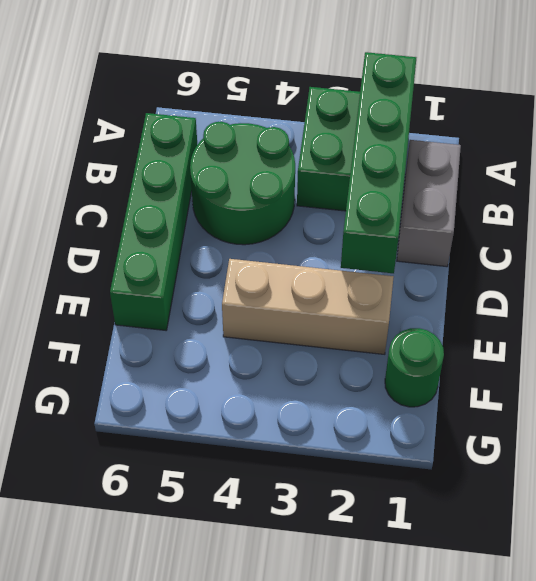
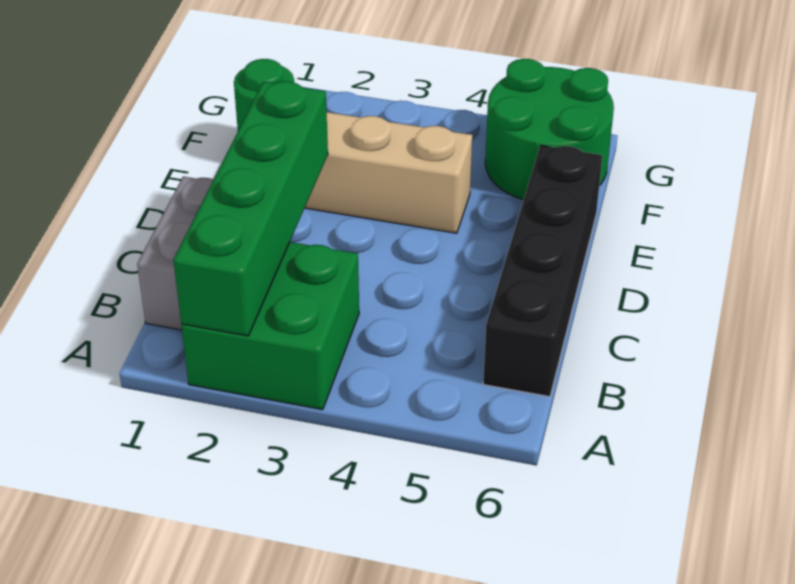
green round brick B4:C5 level 1 -> green round brick F5:G6 level 1
green brick B6:E6 level 1 -> black brick B6:E6 level 1

